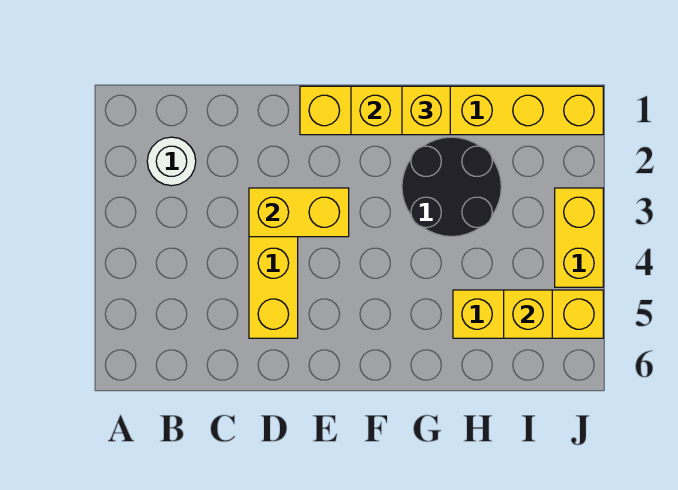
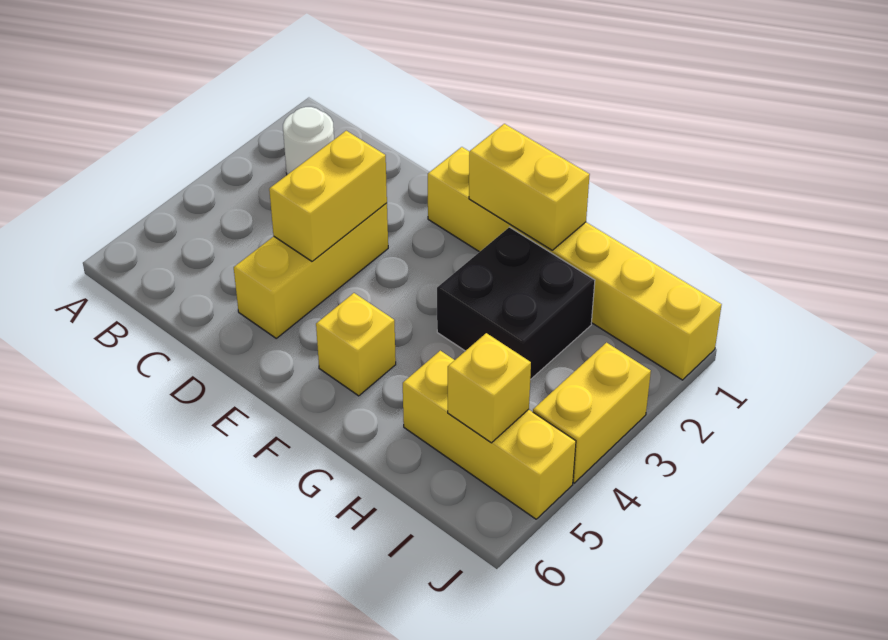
yellow brick D3:E3 level 2 -> yellow brick D3:D4 level 2
yellow brick G1 level 3 -> yellow brick F5 level 1
black round brick G2:H3 level 1 -> black brick G2:H3 level 1

